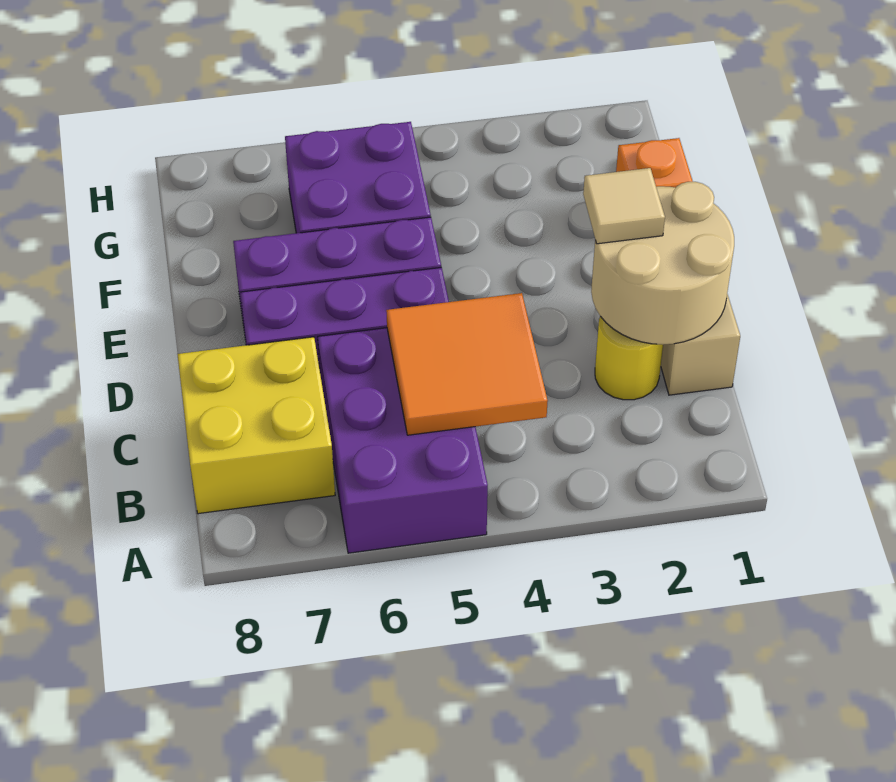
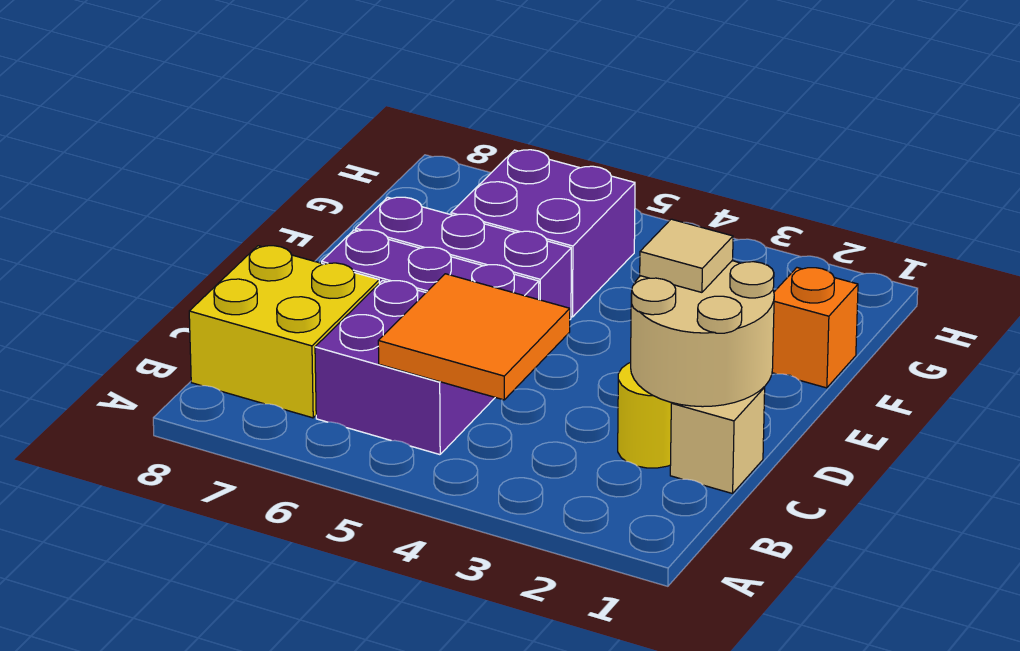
purple brick A5:C6 level 1 -> purple brick B5:C6 level 1

